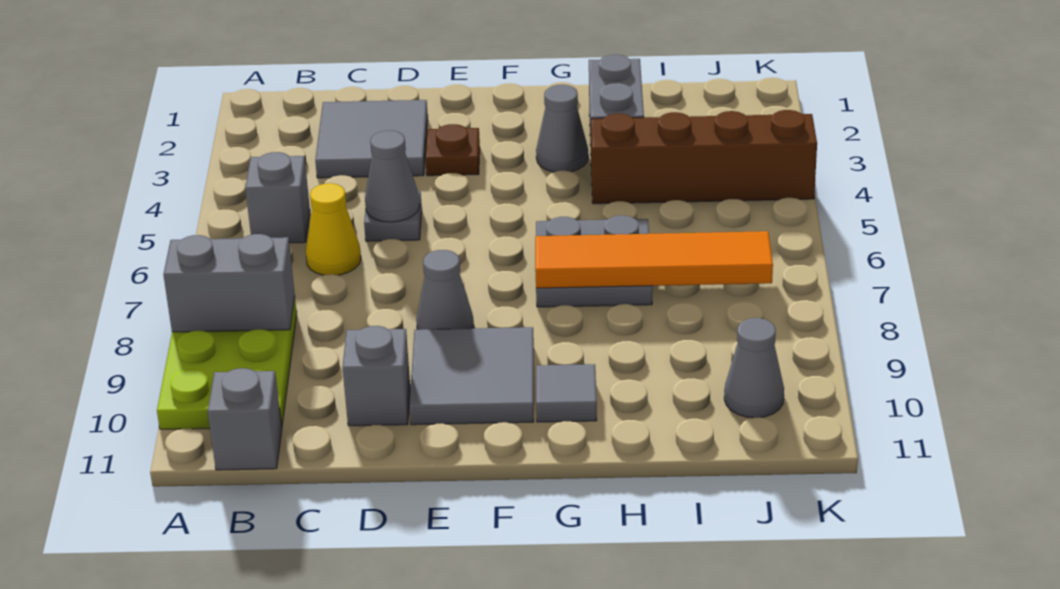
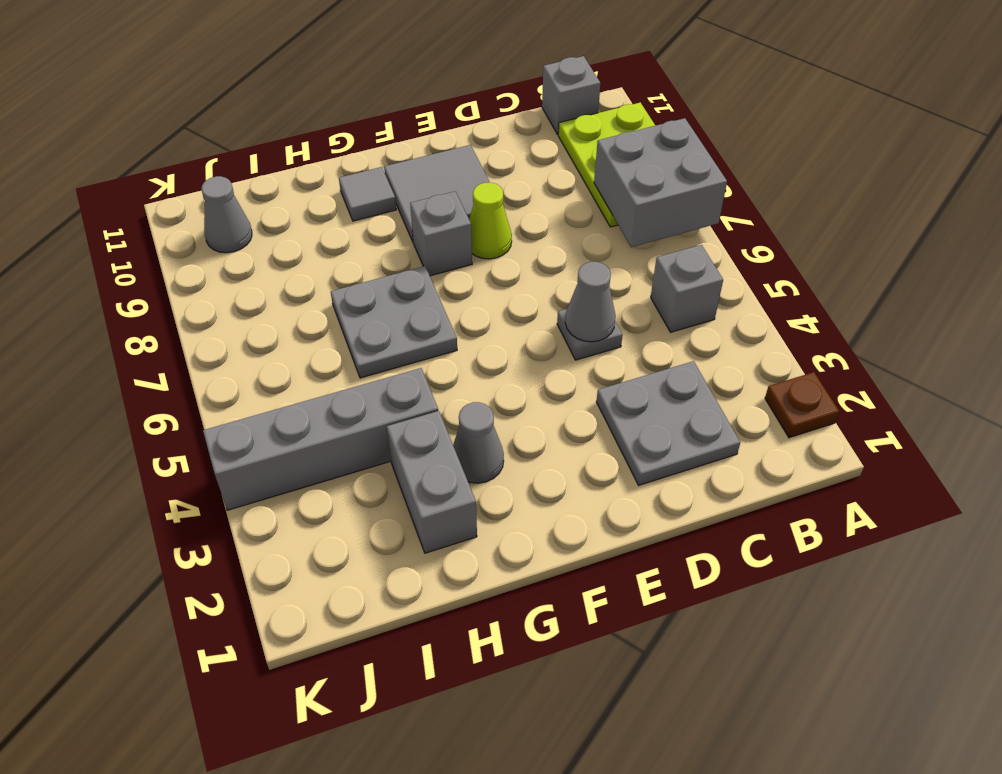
grey brick A8:B8 level 2 -> grey brick A7:B8 level 2
grey tile C2:D3 level 1 -> grey plate C2:D3 level 1
yellow cone C6 level 1 -> none
grey brick D10 level 1 -> grey brick F8 level 1
brown plate E3 level 1 -> brown plate A2 level 1
grey cone E8 level 1 -> lime cone E8 level 1
orange tile G7:J7 level 2 -> none
brown brick H4:K4 level 1 -> grey brick H4:K4 level 1

